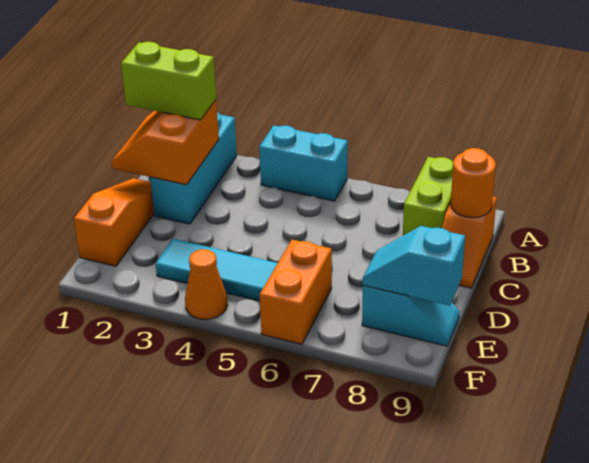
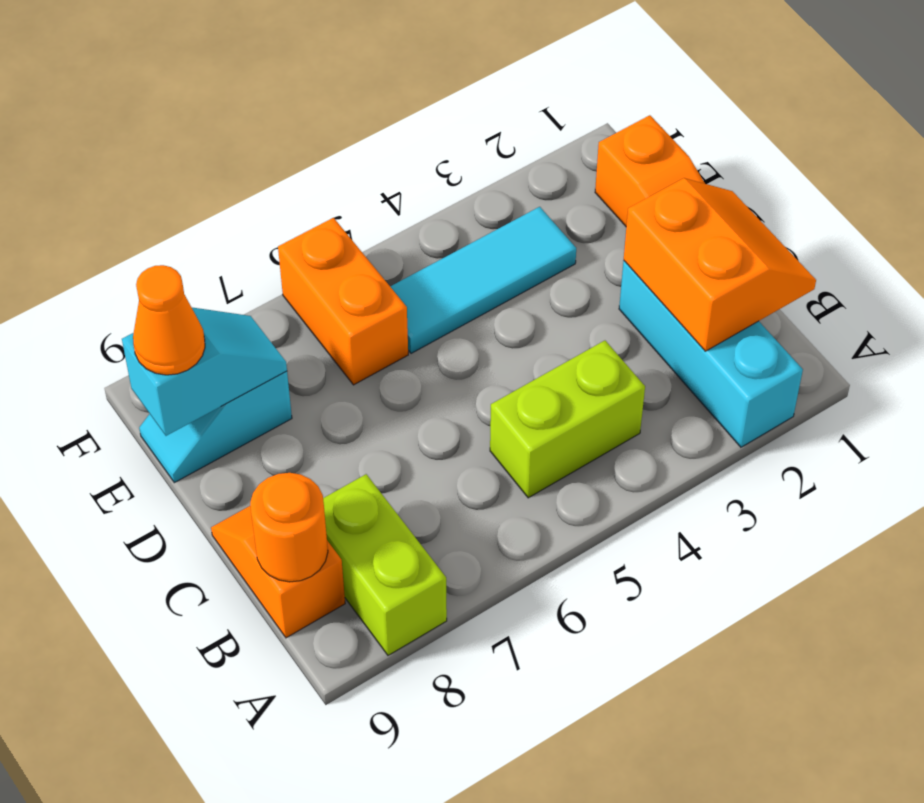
cyan brick A4:A5 level 1 -> none
lime brick B1:B2 level 3 -> lime brick B4:B5 level 1
orange cone F4 level 1 -> orange cone E9 level 3

